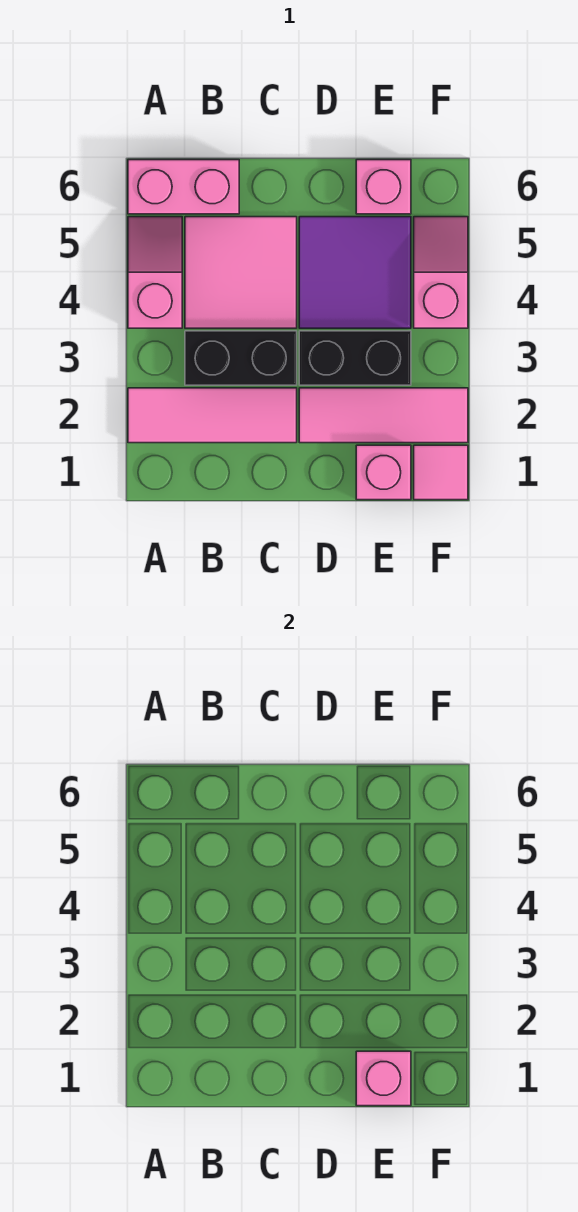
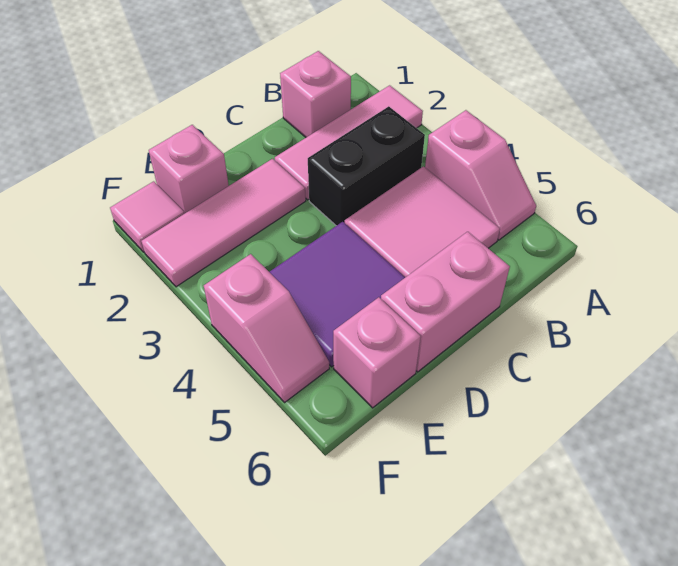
pink brick A6:B6 level 1 -> pink brick C6:D6 level 1
black brick D3:E3 level 1 -> none
pink brick E1 level 2 -> pink brick B1 level 1

